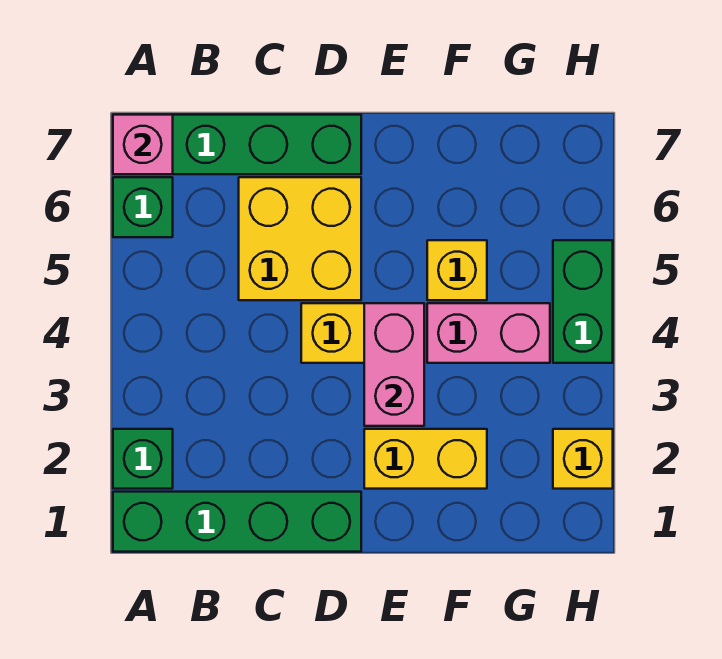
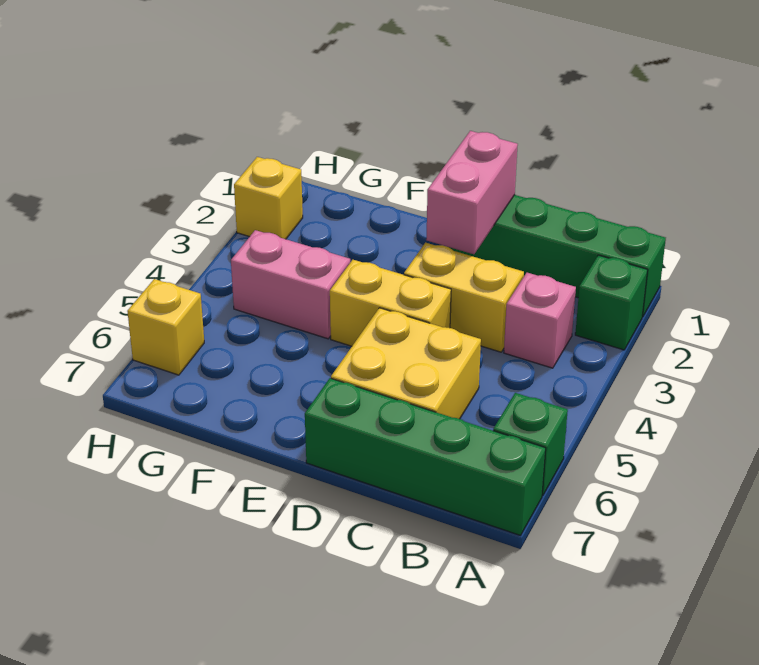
pink brick A7 level 2 -> pink brick B3 level 1
yellow brick E2:F2 level 1 -> yellow brick C3:D3 level 1
pink brick E3:E4 level 2 -> pink brick D1:D2 level 2
yellow brick F5 level 1 -> yellow brick H6 level 1
green brick H4:H5 level 1 -> none

